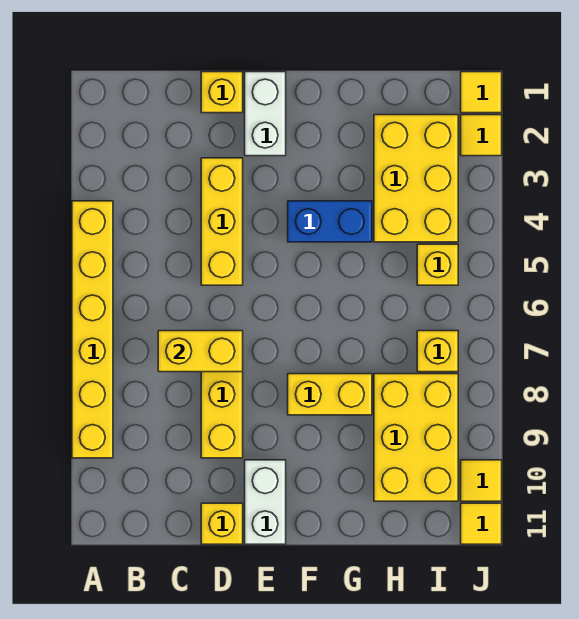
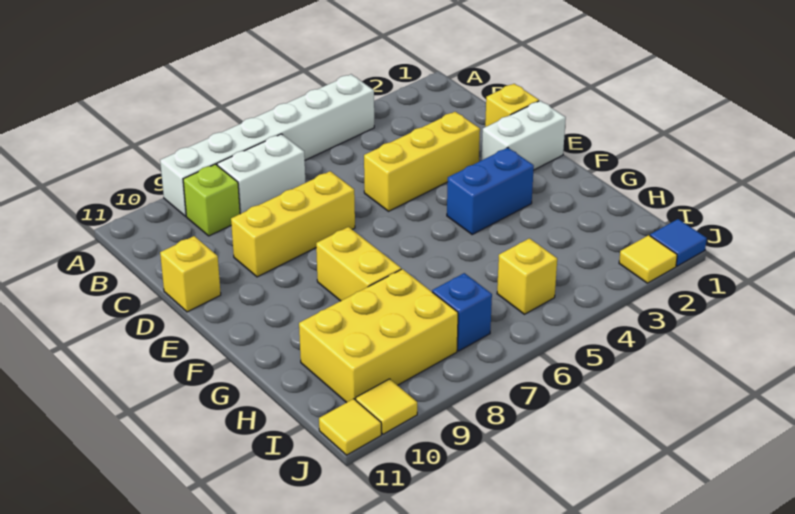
yellow brick A4:A9 level 1 -> white brick A4:A9 level 1
none -> lime brick B9 level 1
yellow brick C7:D7 level 2 -> none
white brick E10:E11 level 1 -> white brick B7:B8 level 1
blue brick F4:G4 level 1 -> blue brick F3:F4 level 1
yellow brick H2:I4 level 1 -> none
yellow brick I7 level 1 -> blue brick I7 level 1
yellow tile J1 level 1 -> blue tile J1 level 1

